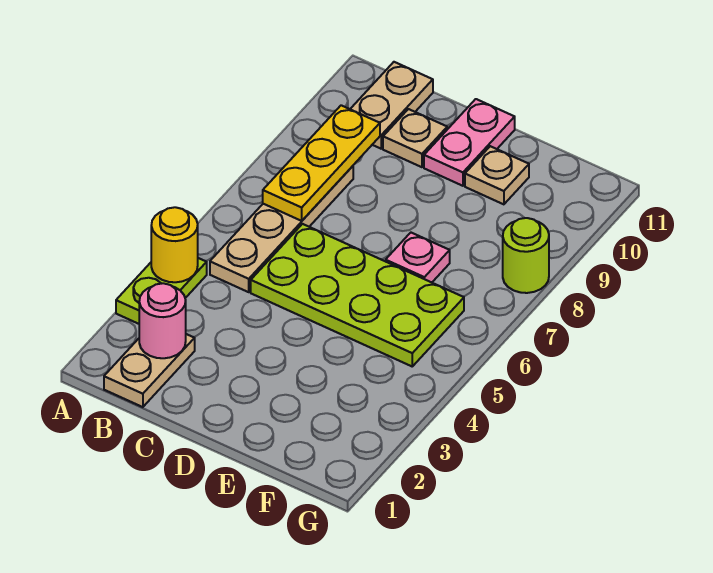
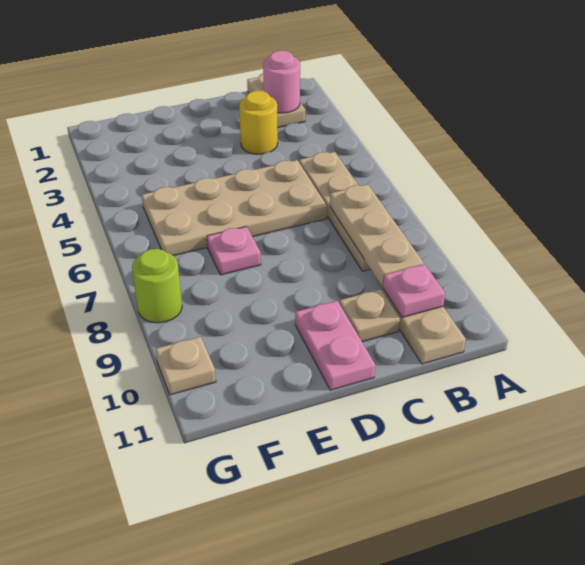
lime plate A3:A4 level 1 -> none
yellow round brick A4 level 2 -> yellow round brick C3 level 1
yellow plate B7:B9 level 2 -> tan plate B7:B9 level 2
none -> pink plate B10 level 2
lime plate C5:F6 level 1 -> tan plate C5:F6 level 1
tan plate E10 level 1 -> tan plate G10 level 1

